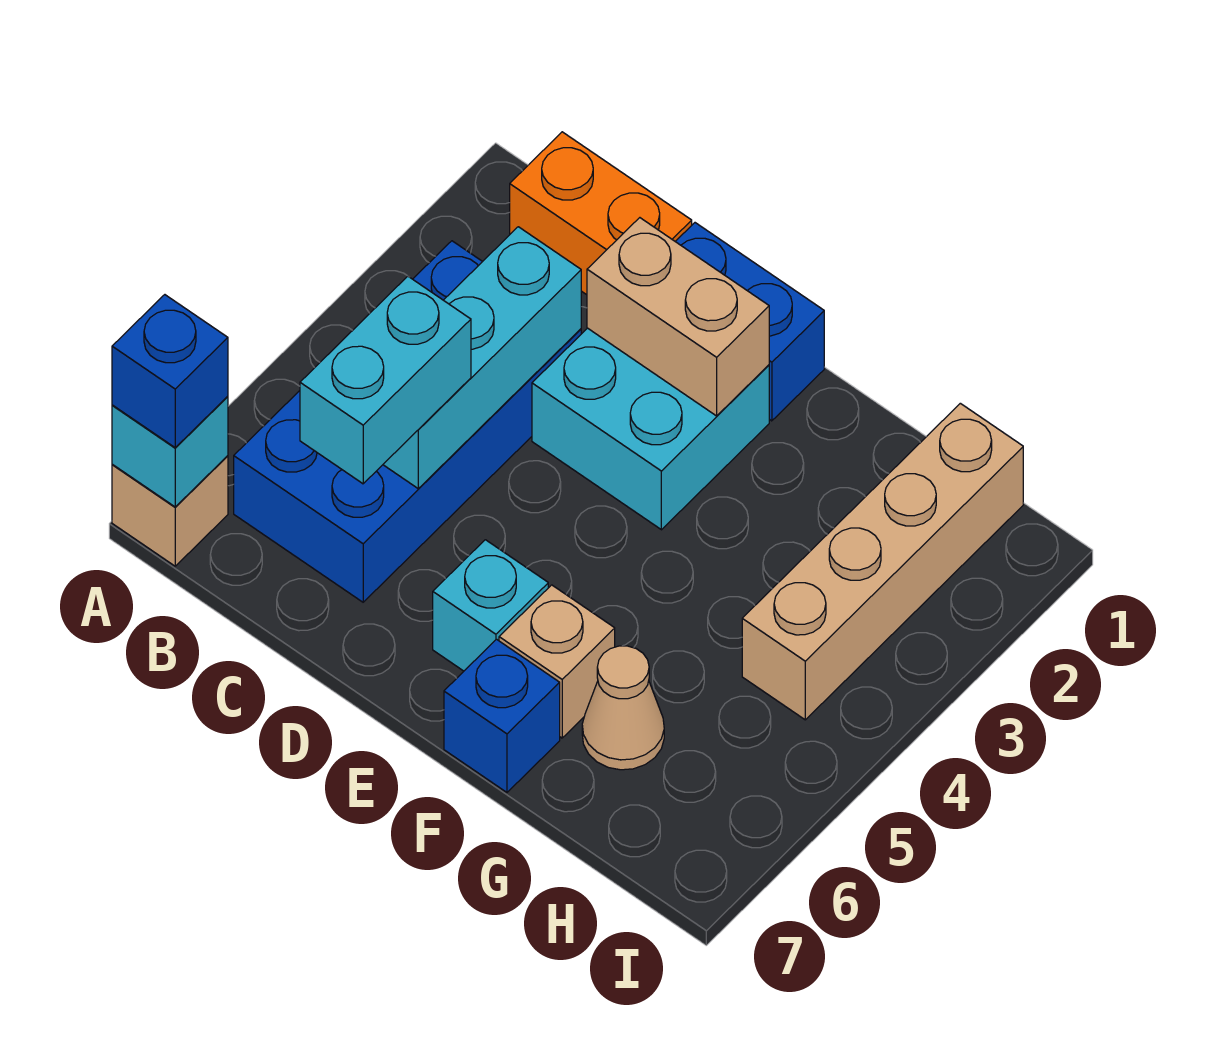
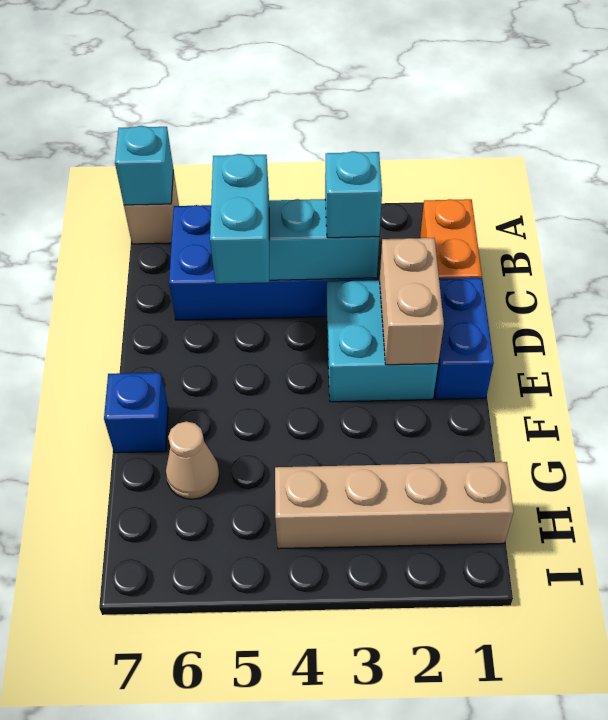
blue brick A7 level 3 -> none
cyan brick C5:C6 level 3 -> cyan brick C5:D5 level 3
cyan brick E6 level 1 -> cyan brick C3 level 3
tan brick F6 level 1 -> none

